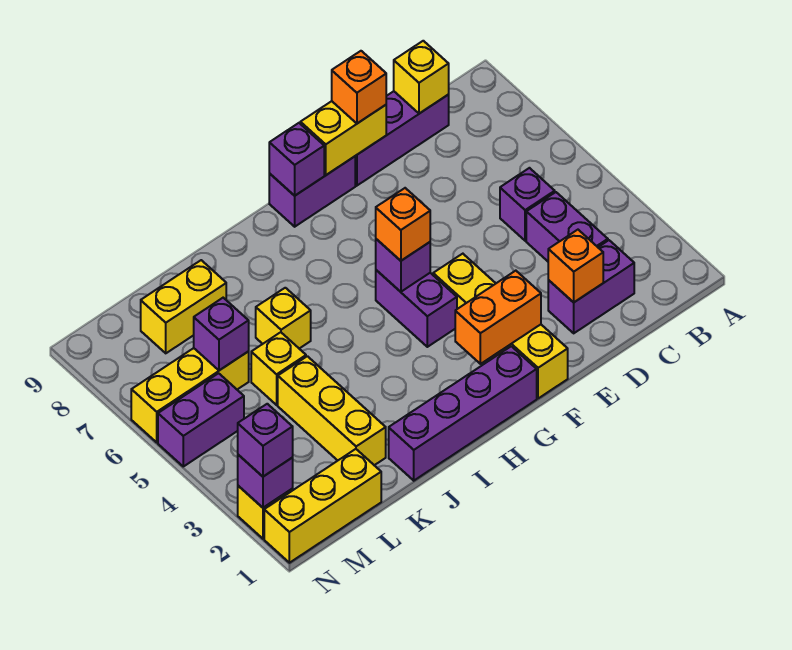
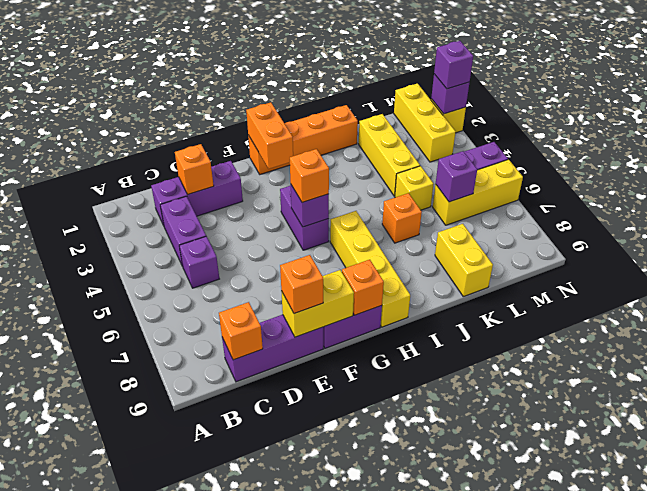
purple brick C2:D2 level 1 -> purple brick C2:E2 level 1
yellow brick C9 level 2 -> orange brick C9 level 2
yellow brick F1:F4 level 1 -> yellow brick H6:H9 level 1
orange brick F2:G2 level 2 -> orange brick G1:G2 level 2
purple brick G1:J1 level 1 -> orange brick G1:J1 level 1
purple brick G9 level 2 -> orange brick G9 level 2
yellow brick J6 level 1 -> orange brick J6 level 1
yellow brick K8:L8 level 1 -> yellow brick K8:K9 level 1
yellow brick L1:N1 level 1 -> yellow brick M1:M3 level 1

